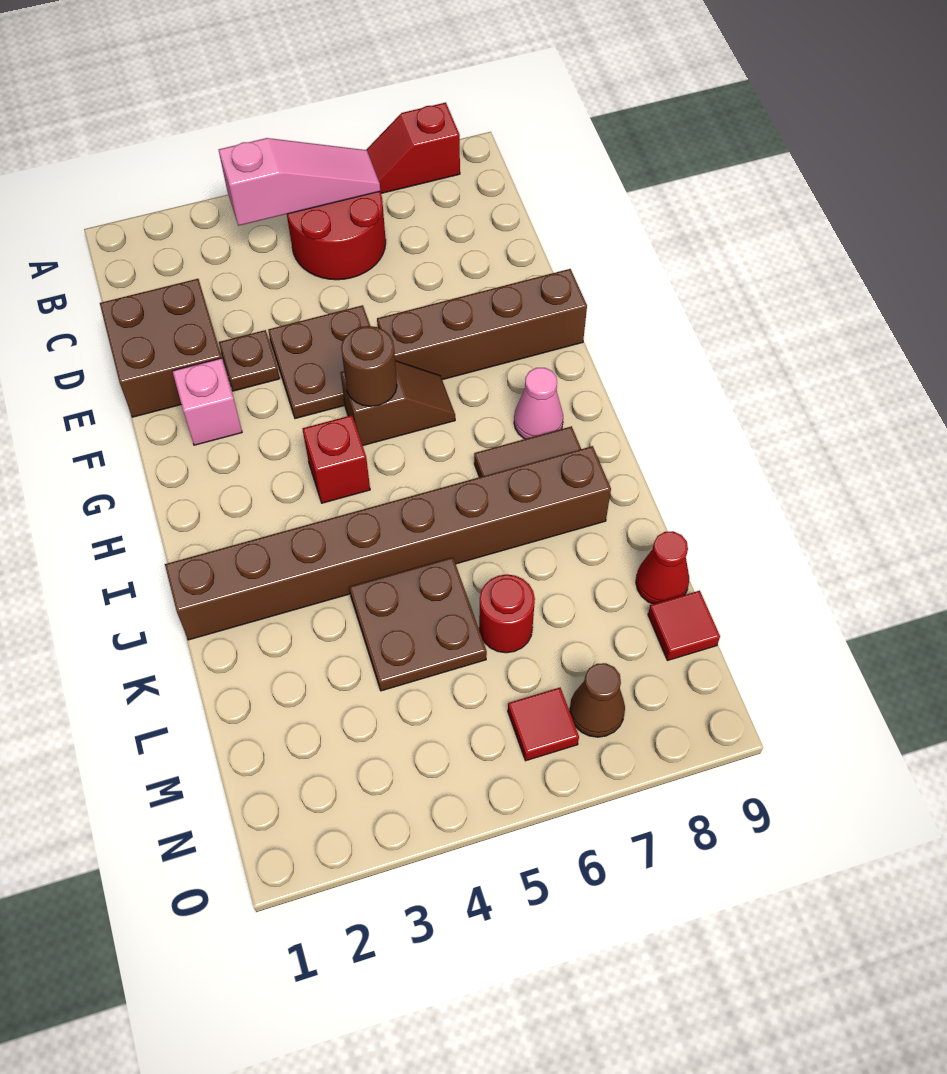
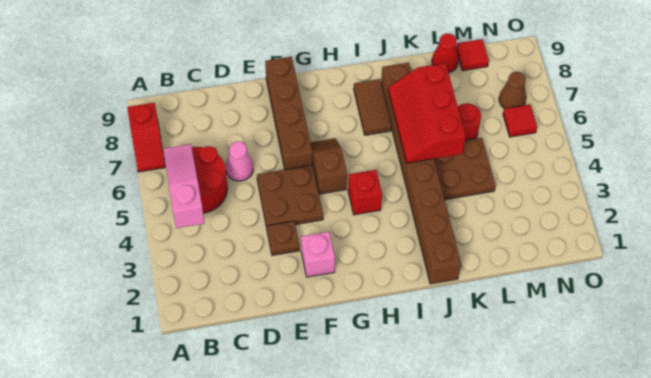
brown brick D1:E2 level 1 -> none
brown round brick G5 level 2 -> none
pink cone H8 level 1 -> pink cone D6 level 1
none -> red slope J5:K7 level 2 top K

